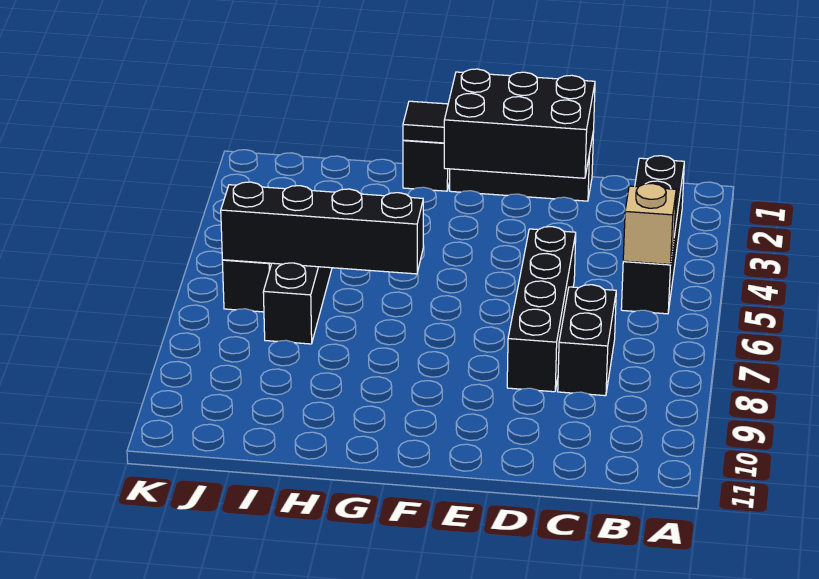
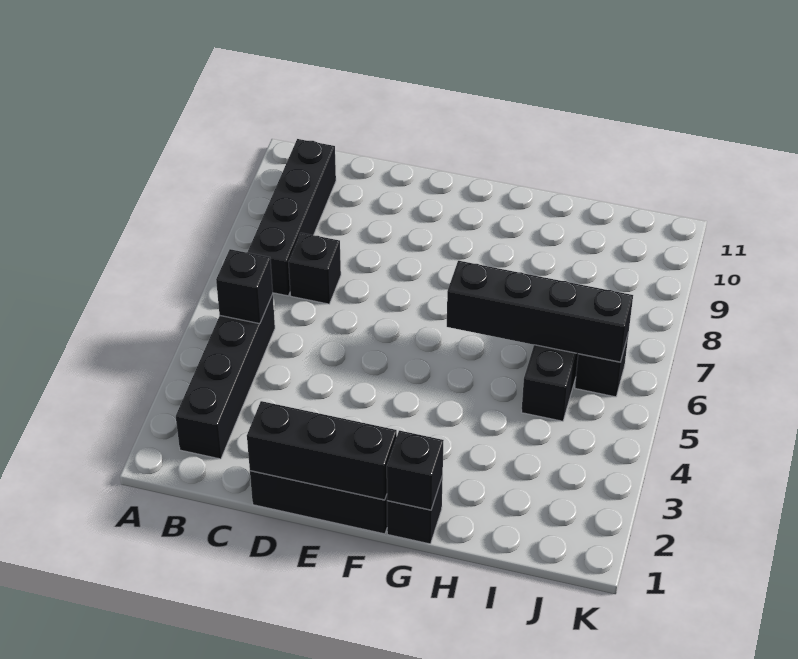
tan brick B5 level 2 -> black brick B5 level 2
black brick C7:C8 level 1 -> black brick C7 level 1
black brick D1:F2 level 2 -> black brick D1:F1 level 2
black brick D5:D8 level 1 -> black brick B7:B10 level 1
black tile G1 level 2 -> black brick G1 level 2

